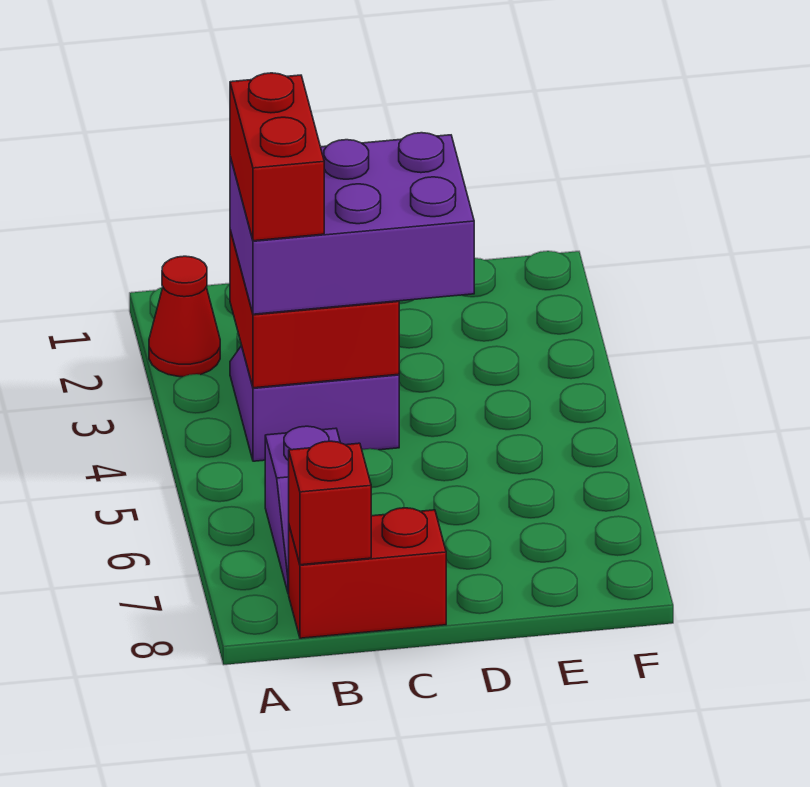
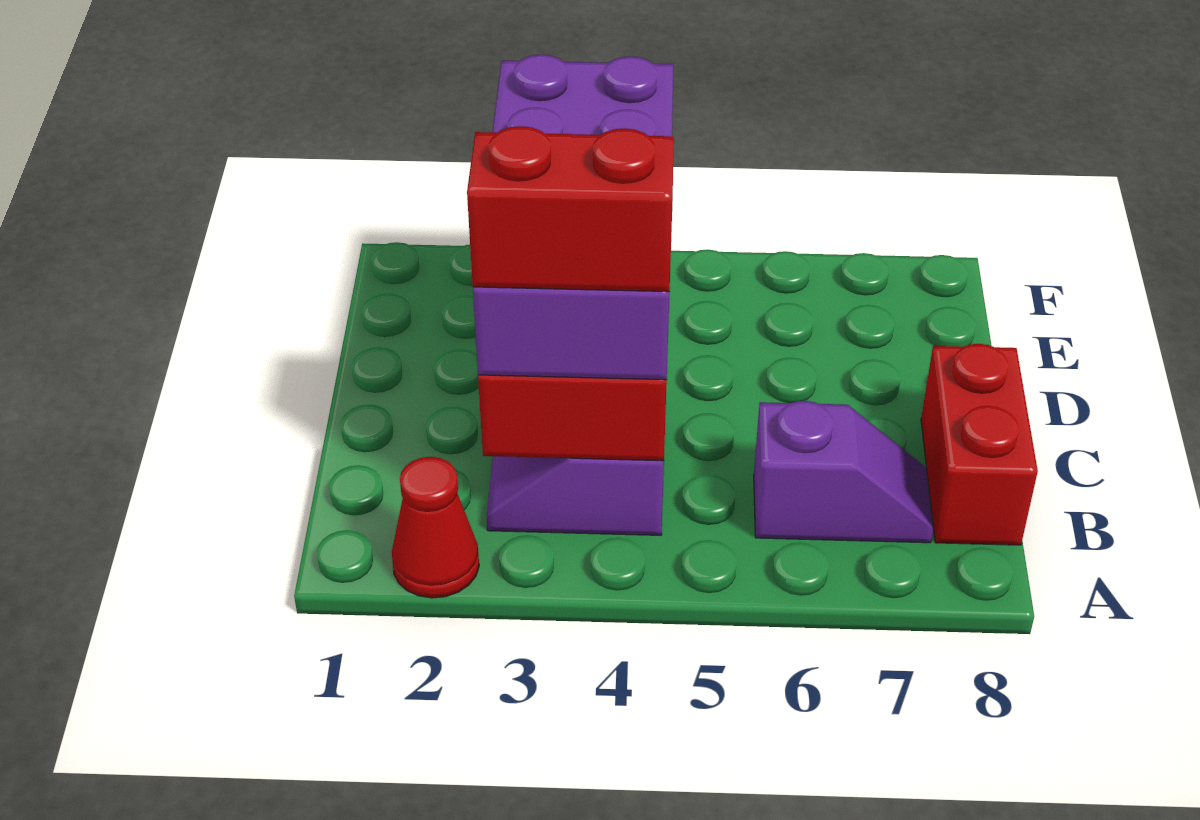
purple brick B3:D4 level 3 -> purple brick B3:E4 level 3
red brick B8 level 2 -> none

